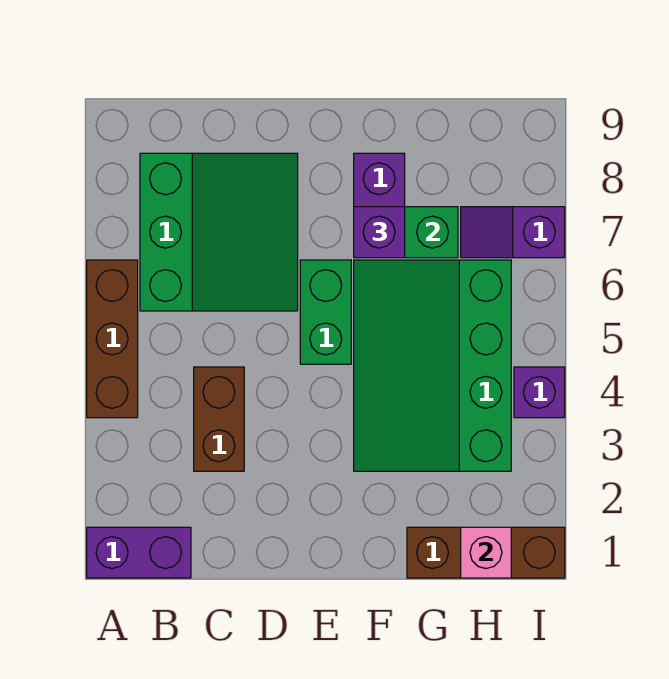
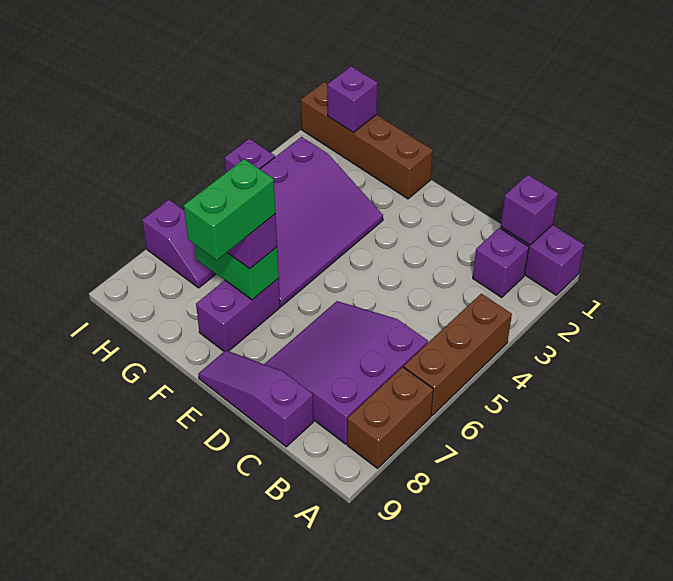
none -> purple brick B1 level 2
none -> purple brick B2 level 1
green slope B6:D8 level 1 top B -> purple slope B6:D8 level 1 top B
brown brick C3:C4 level 1 -> brown brick A7:A8 level 1
none -> purple slope C9:E9 level 1 top C
green brick E5:E6 level 1 -> green brick F7:F8 level 4
green slope F3:H6 level 1 top H -> purple slope F3:H6 level 1 top H
brown brick G1:I1 level 1 -> brown brick F1:I1 level 1
pink brick H1 level 2 -> purple brick H1 level 2

